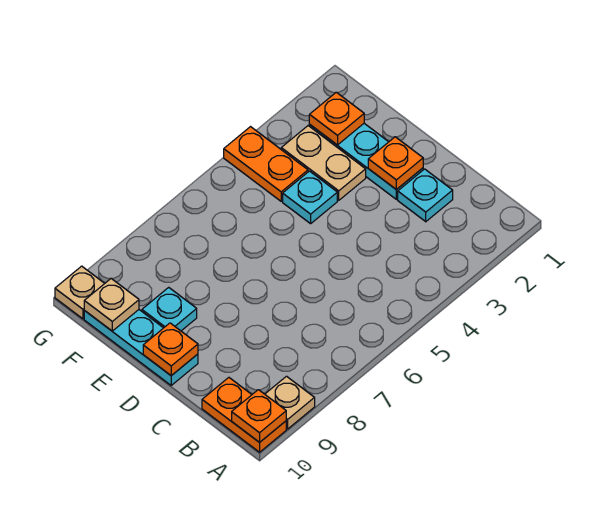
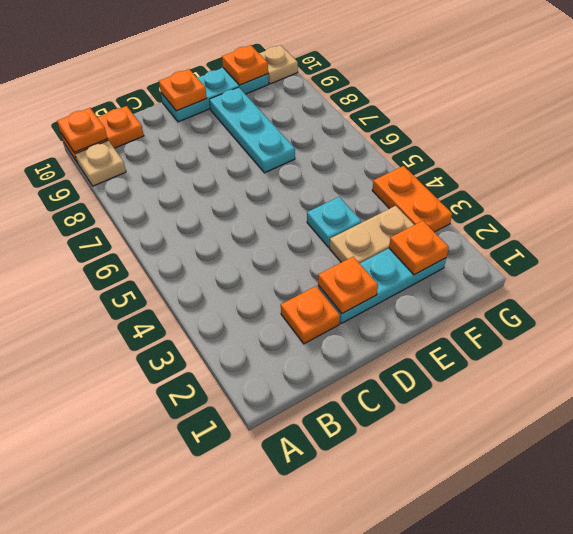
cyan plate C2 level 1 -> orange plate C2 level 1
cyan plate E9 level 1 -> cyan plate E7:E9 level 1
orange plate F4:G4 level 1 -> orange plate G3:G4 level 1
tan plate F10 level 2 -> orange plate F10 level 2

